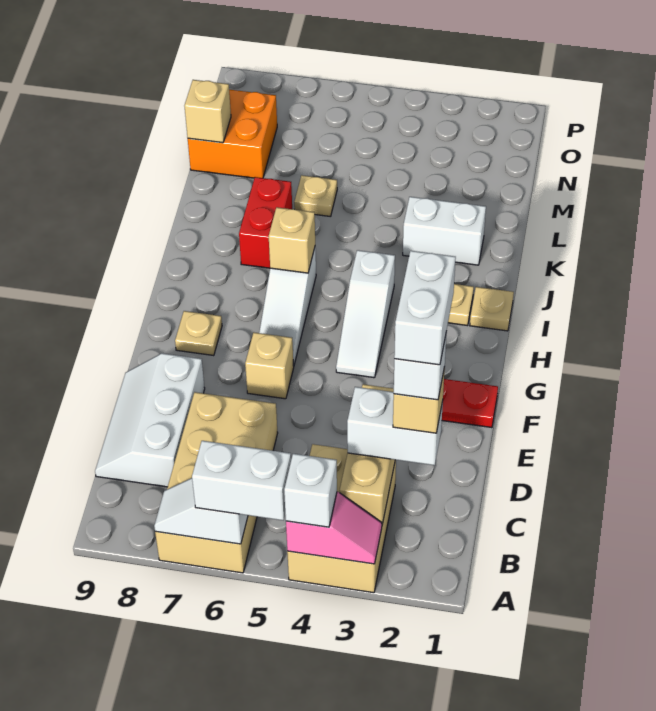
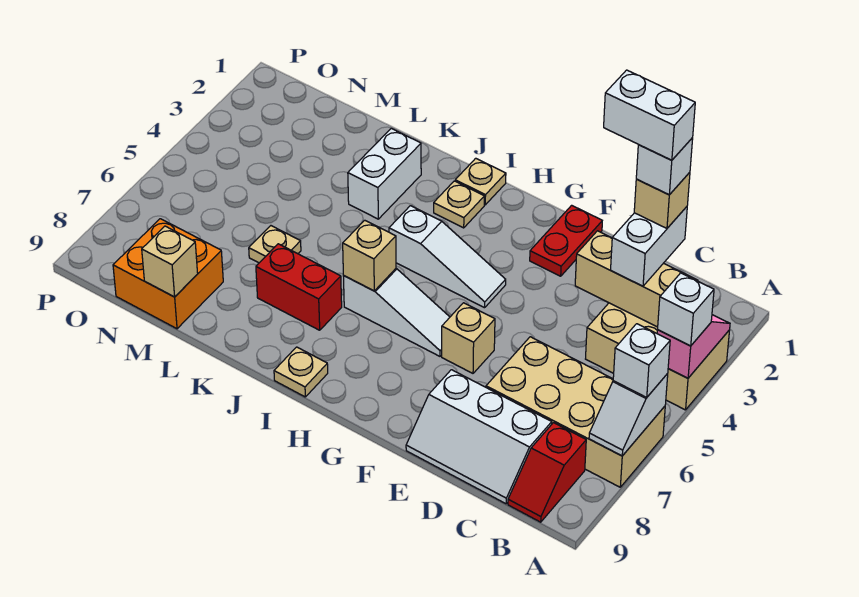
white brick A5:A6 level 3 -> white brick A6 level 3
none -> red slope B8:B9 level 1 top 8
tan plate G8 level 1 -> tan plate I9 level 1

